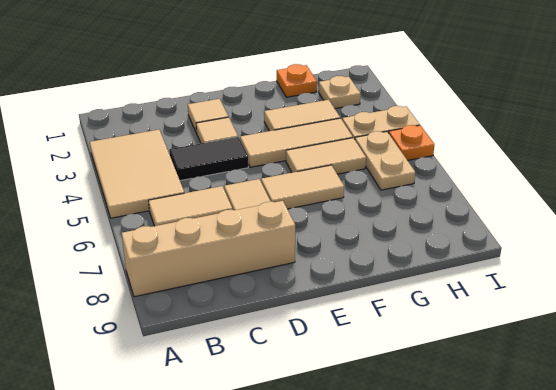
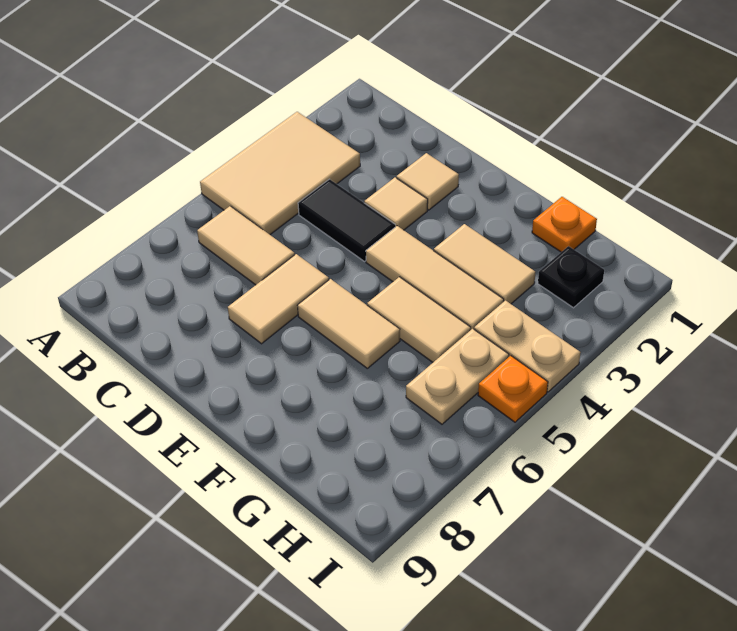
tan brick A8:D8 level 1 -> none
tan plate H2 level 1 -> black plate H2 level 1

